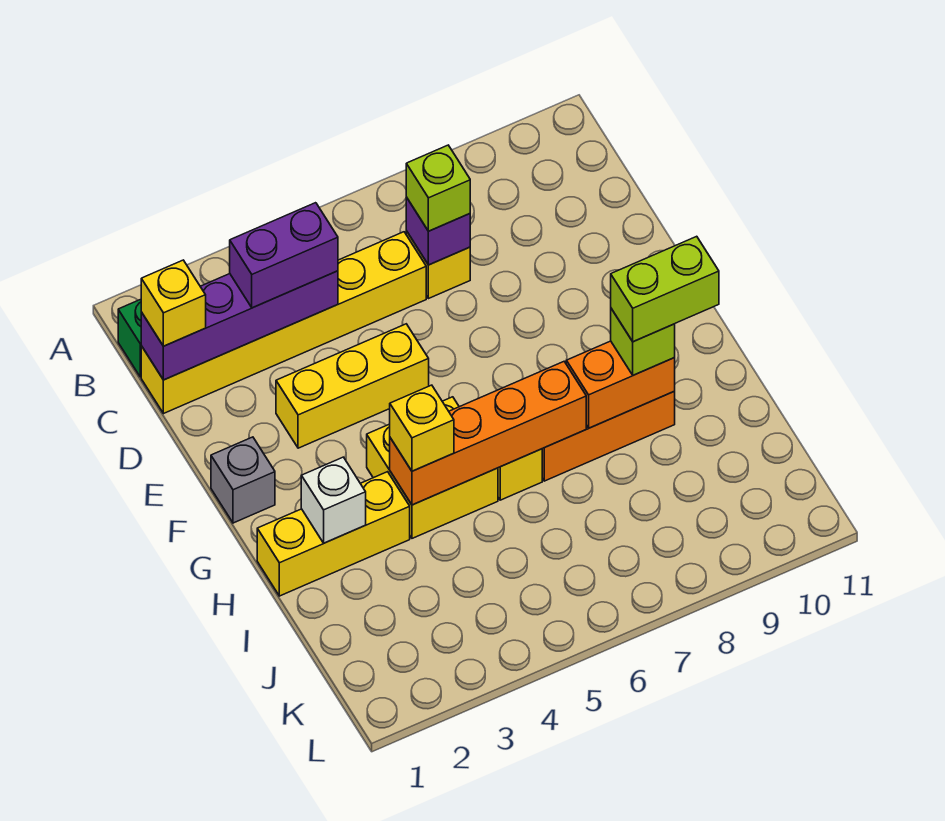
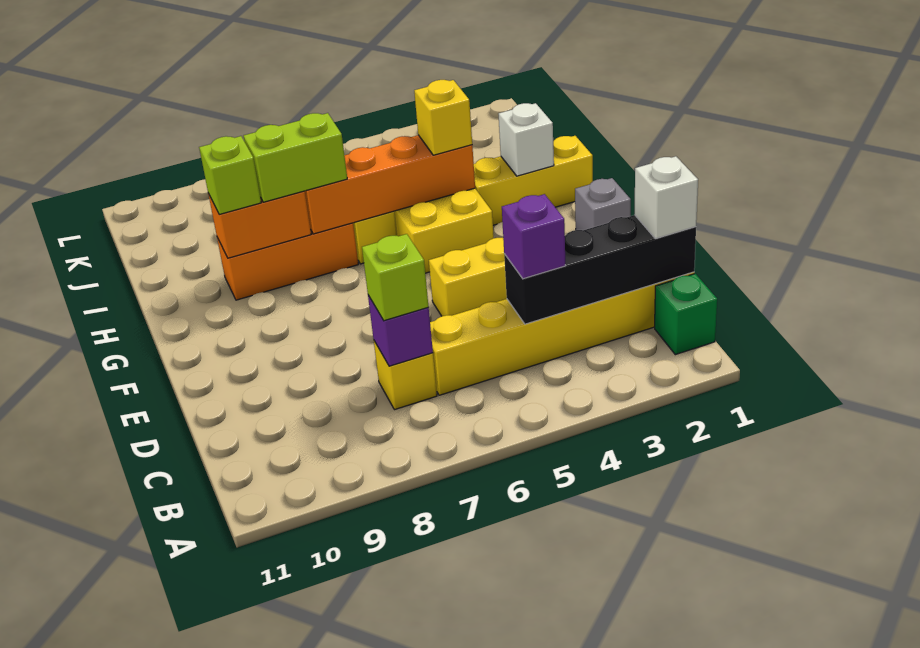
purple brick C1:C4 level 2 -> black brick C1:C4 level 2
yellow brick C1 level 3 -> white brick C1 level 3
purple brick C3:C4 level 3 -> purple brick C4 level 3
lime brick H9:H10 level 4 -> lime brick H7:H8 level 3

